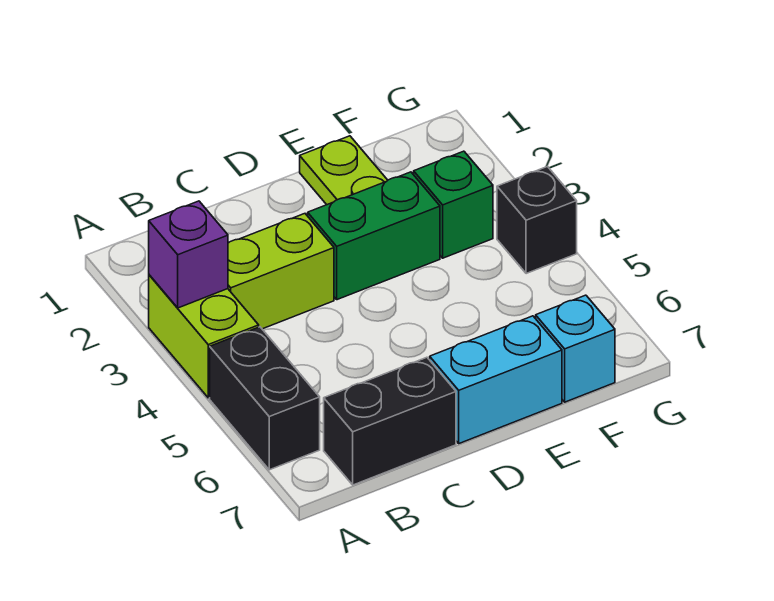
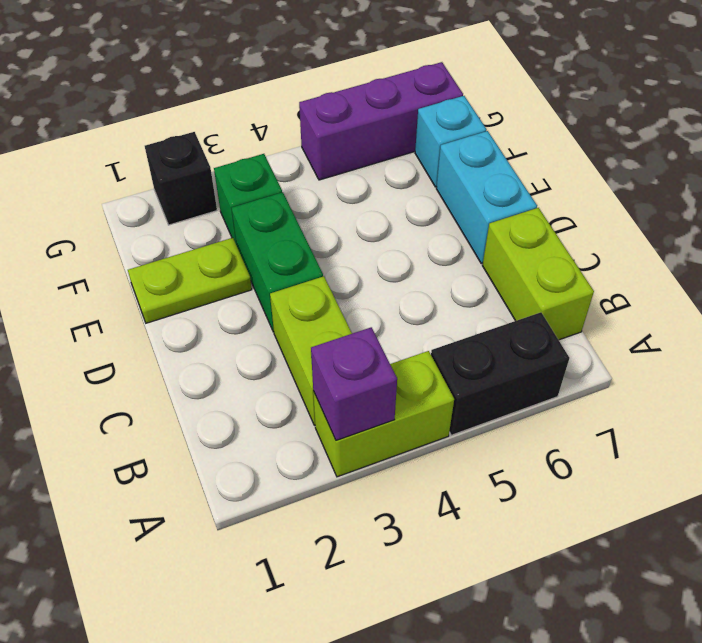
black brick B7:C7 level 1 -> lime brick B7:C7 level 1
black brick G4 level 1 -> black brick G2 level 1
none -> purple brick G5:G7 level 1

